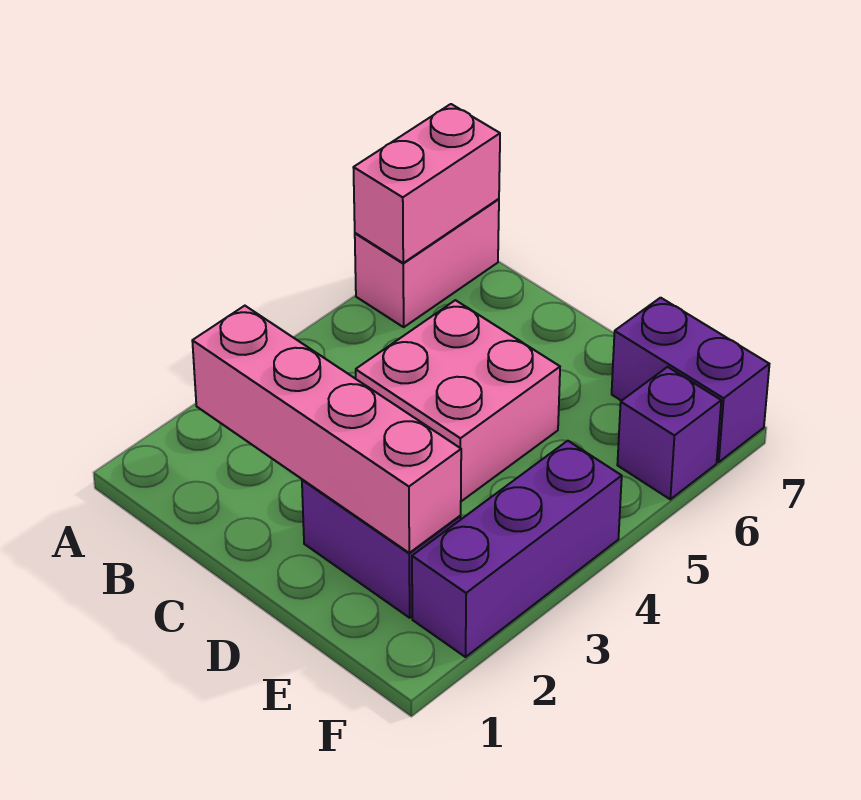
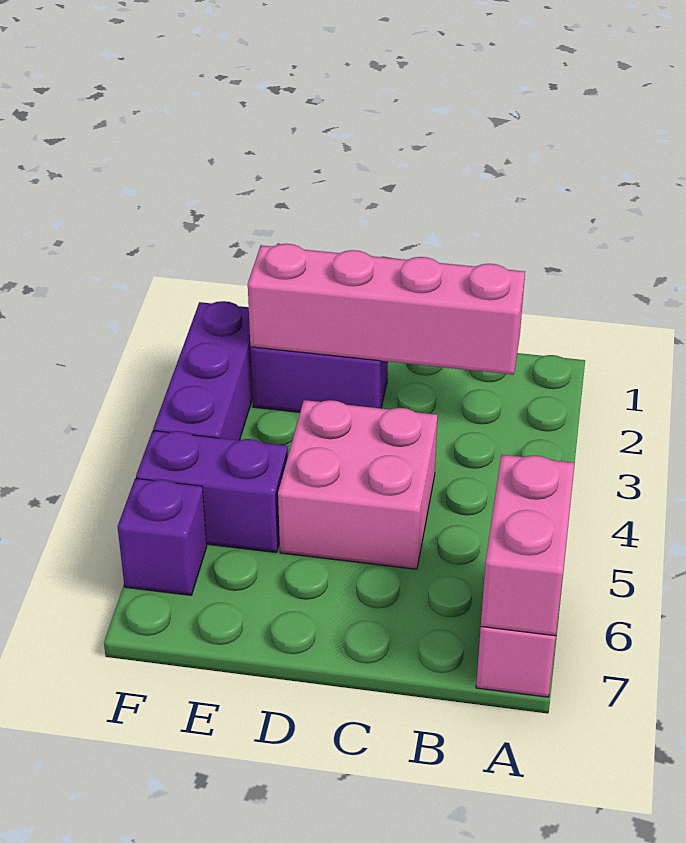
purple brick E7:F7 level 1 -> purple brick E5:F5 level 1

